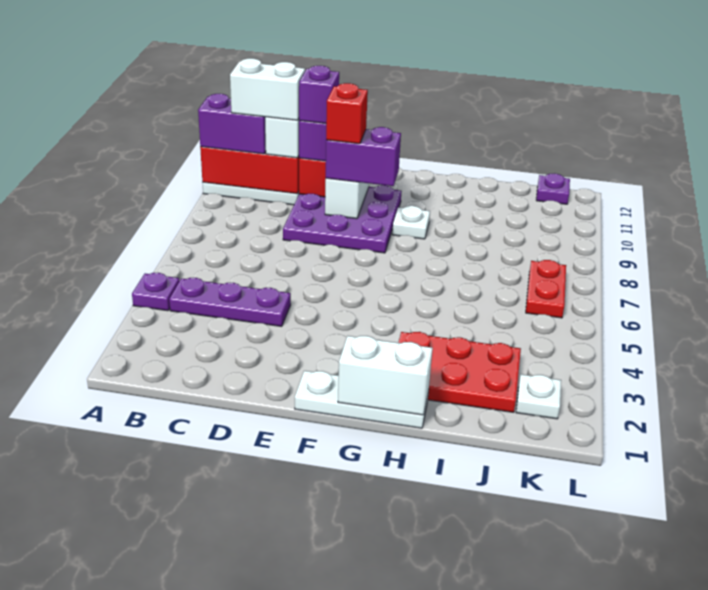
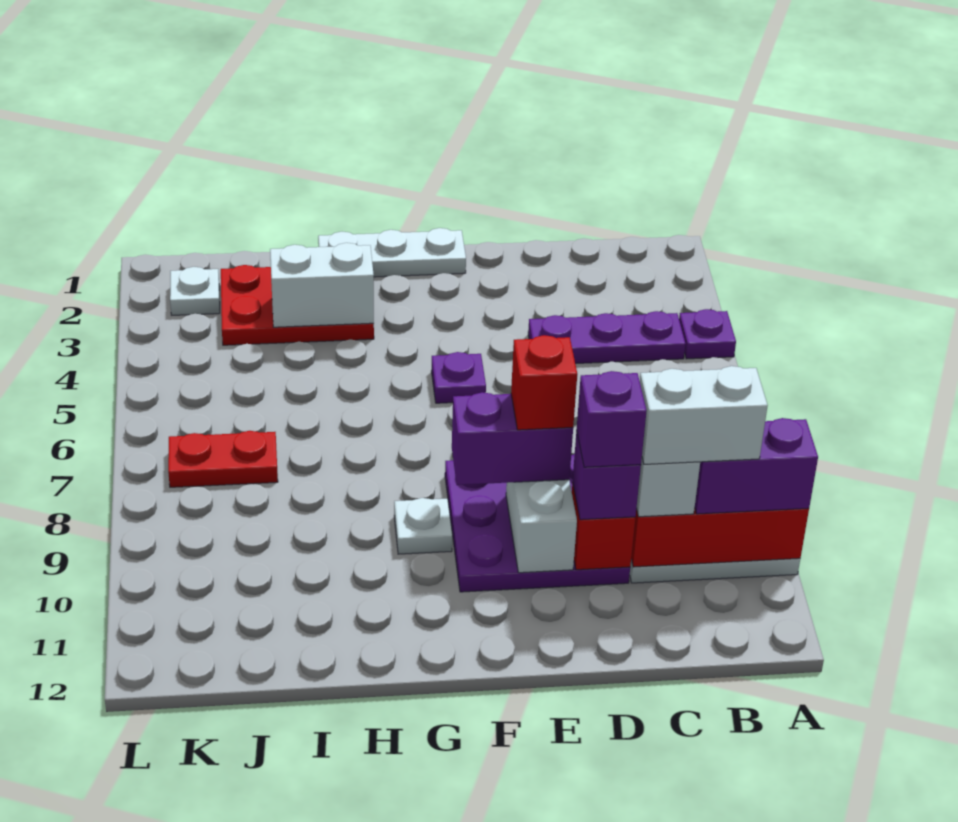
white brick G1:H1 level 2 -> white brick H3:I3 level 2
red plate K6:K7 level 1 -> red plate J7:K7 level 1
purple plate K12 level 1 -> purple plate F5 level 1

